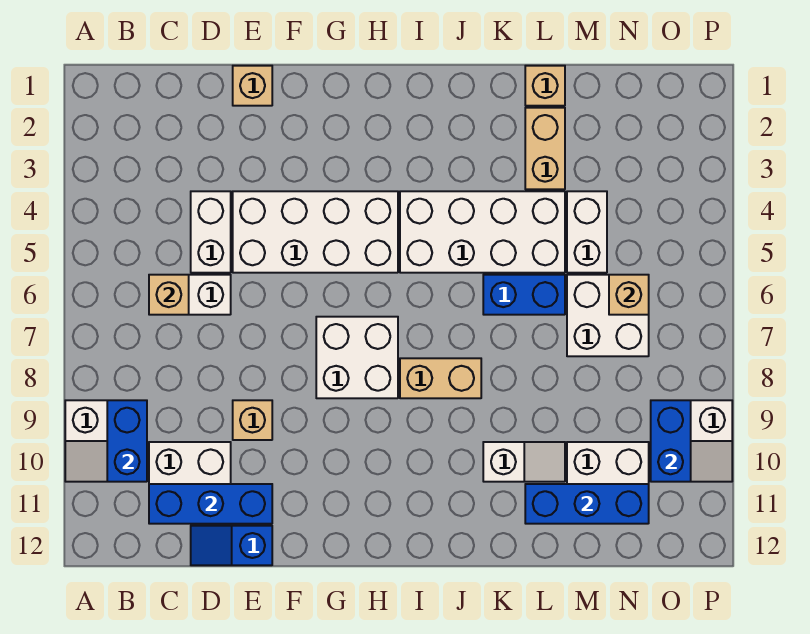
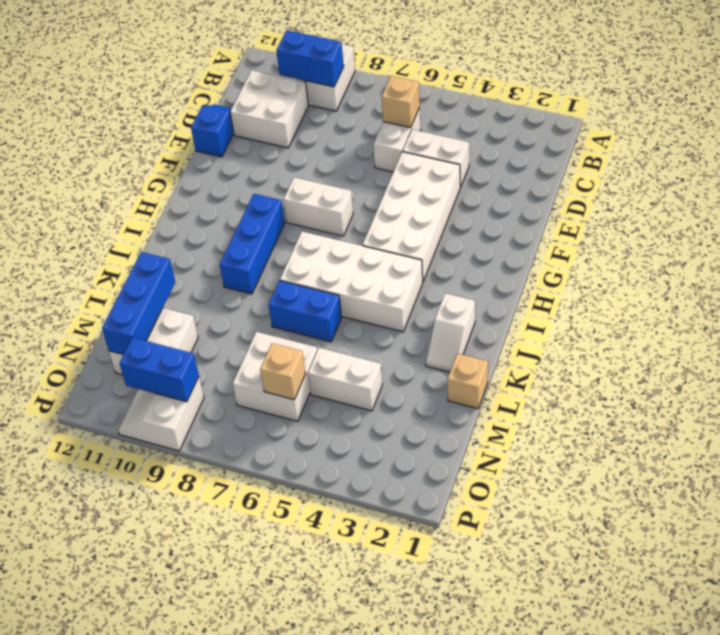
blue brick C11:E11 level 2 -> blue brick H9:J9 level 1
tan brick E1 level 1 -> none
tan brick E9 level 1 -> none
white brick G7:H8 level 1 -> white brick G7:G8 level 1
white brick I4:L5 level 1 -> white brick I4:J7 level 1
tan brick I8:J8 level 1 -> none
blue brick K6:L6 level 1 -> blue brick K6:K7 level 1
white slope K10:L10 level 1 top K -> white slope J2:K2 level 1 top J
tan brick L2:L3 level 1 -> none

